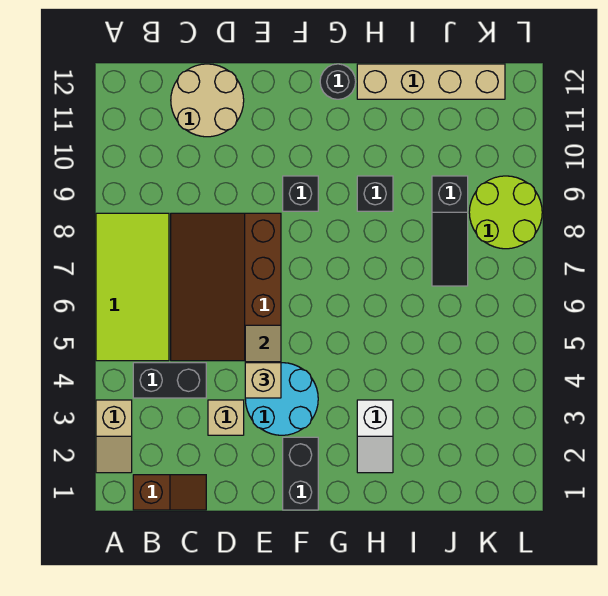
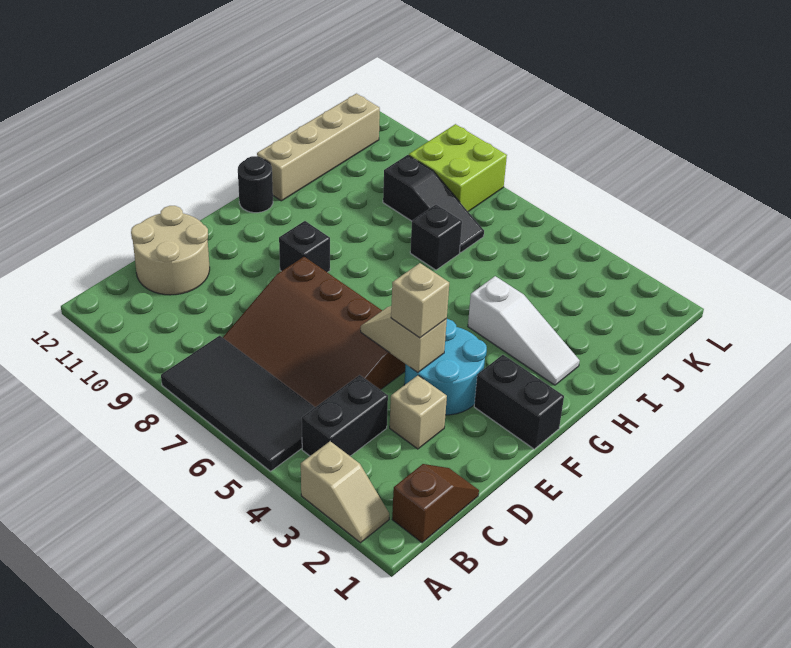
lime tile A5:B8 level 1 -> black tile A5:B8 level 1
white slope H2:H3 level 1 top 3 -> white slope H2:H4 level 1 top 4
black brick H9 level 1 -> black brick I7 level 1
lime round brick K8:L9 level 1 -> lime brick K8:L9 level 1

